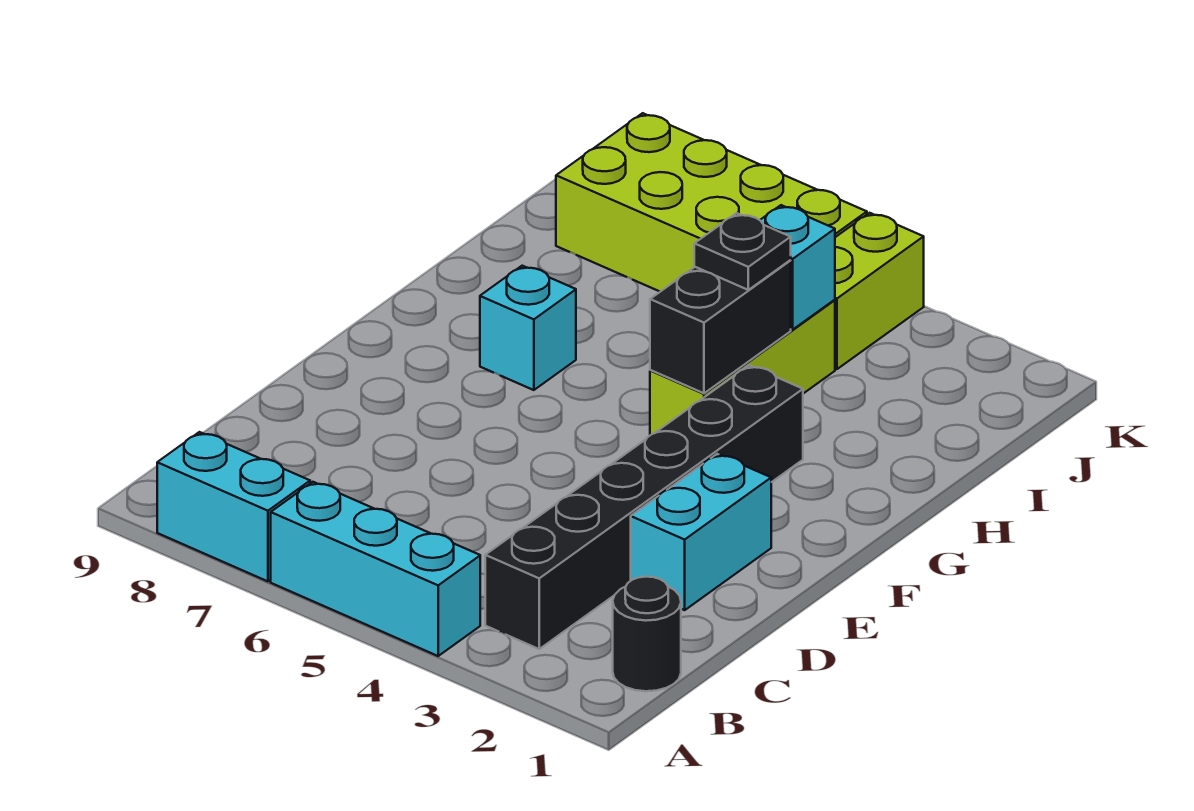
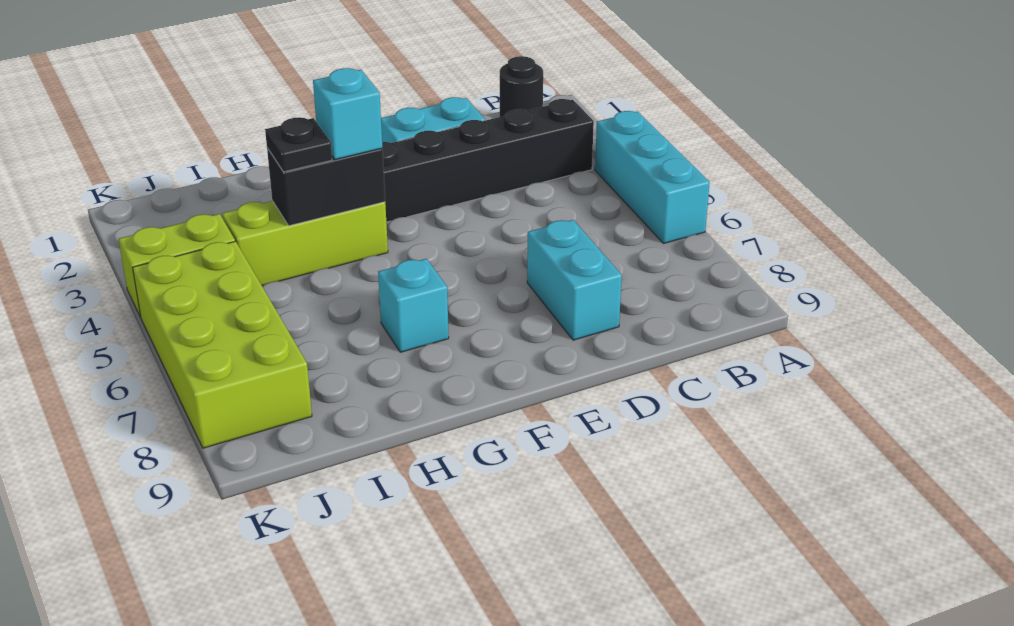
cyan brick A7:A8 level 1 -> cyan brick D7:D8 level 1
cyan brick I4 level 2 -> cyan brick G4 level 3

